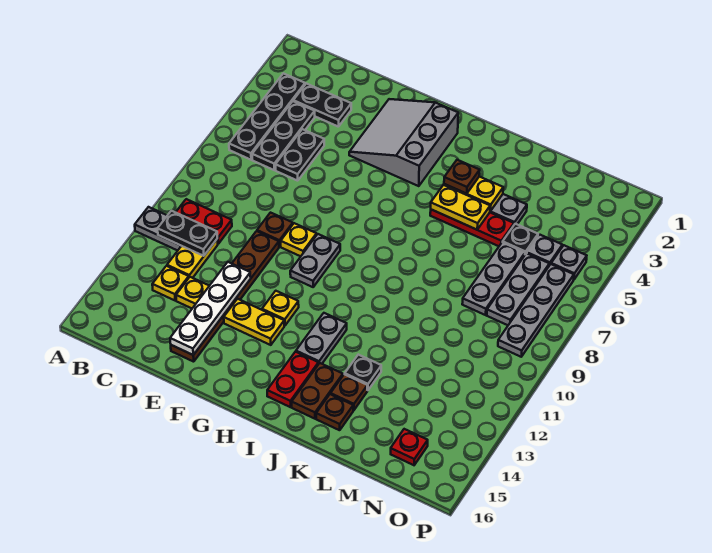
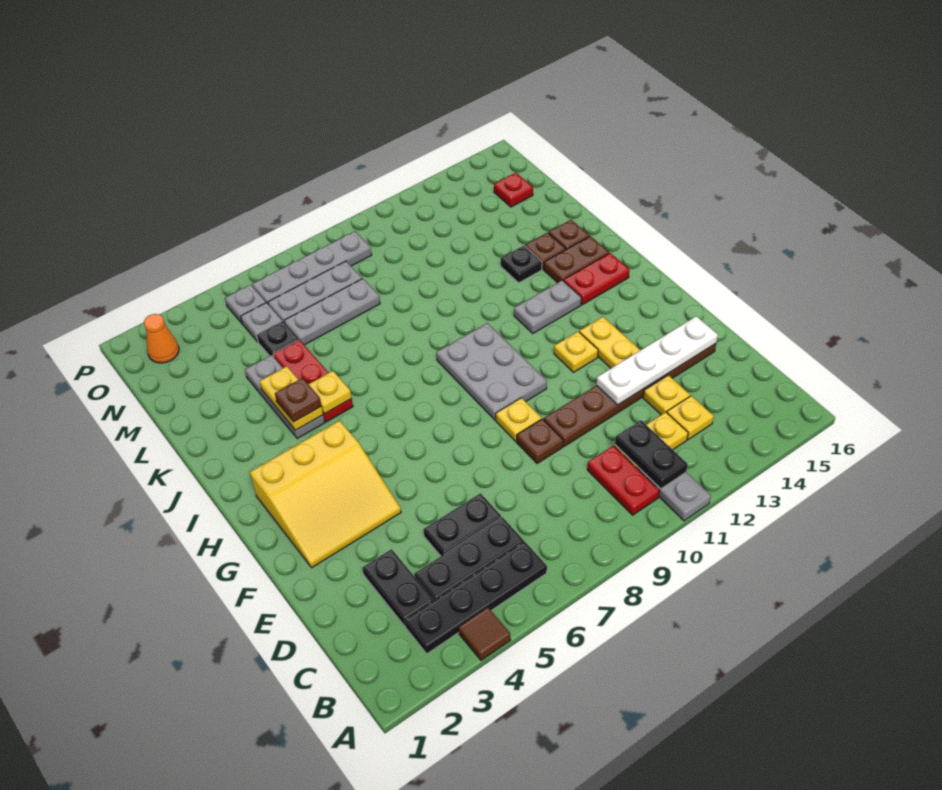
none -> brown tile A4 level 1
grey slope F2:H4 level 1 top H -> yellow slope F2:H4 level 1 top H
grey plate G9:G10 level 1 -> grey plate G9:I10 level 1
yellow plate J5:K5 level 2 -> yellow plate J5 level 2
none -> orange cone O2 level 1

